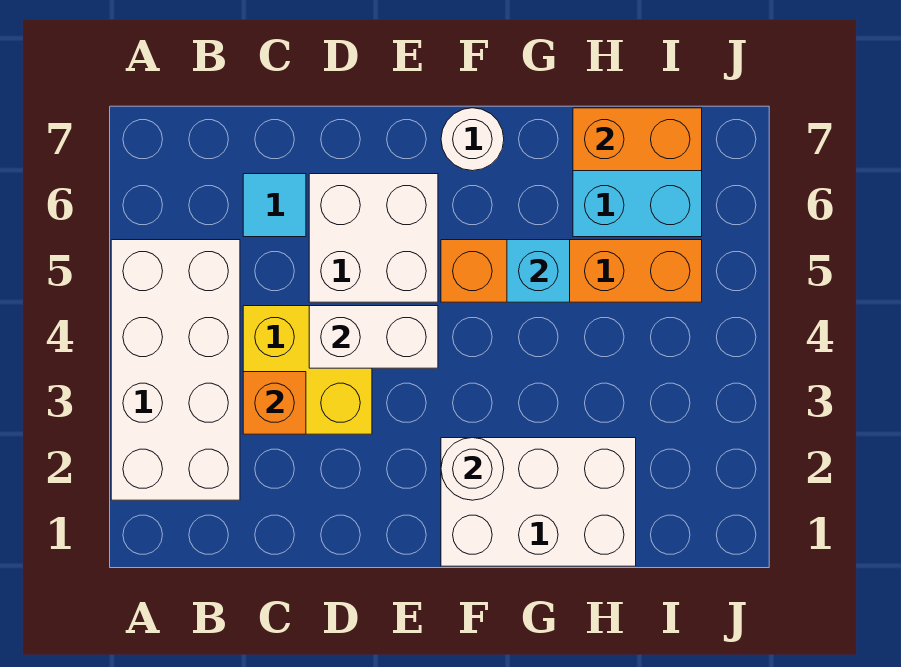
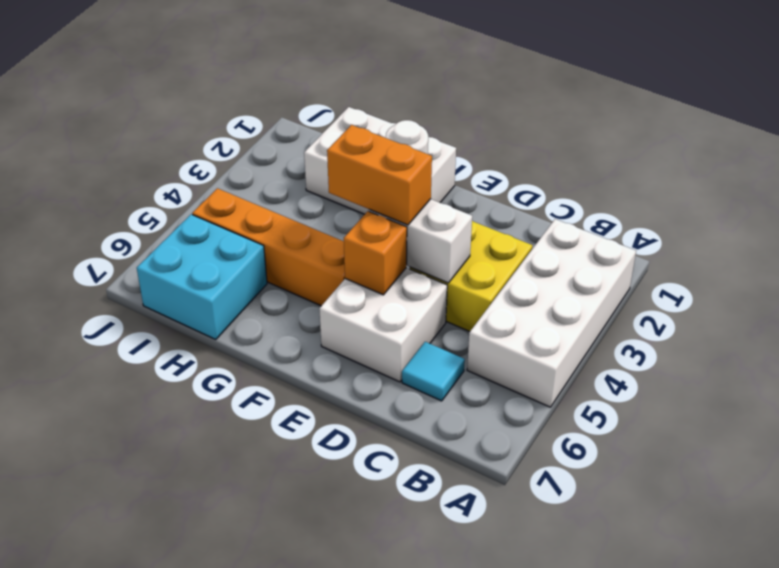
orange brick C3 level 2 -> orange brick E5 level 2
white round brick F7 level 1 -> none
cyan brick G5 level 2 -> none
orange brick H7:I7 level 2 -> orange brick E4:F4 level 3

